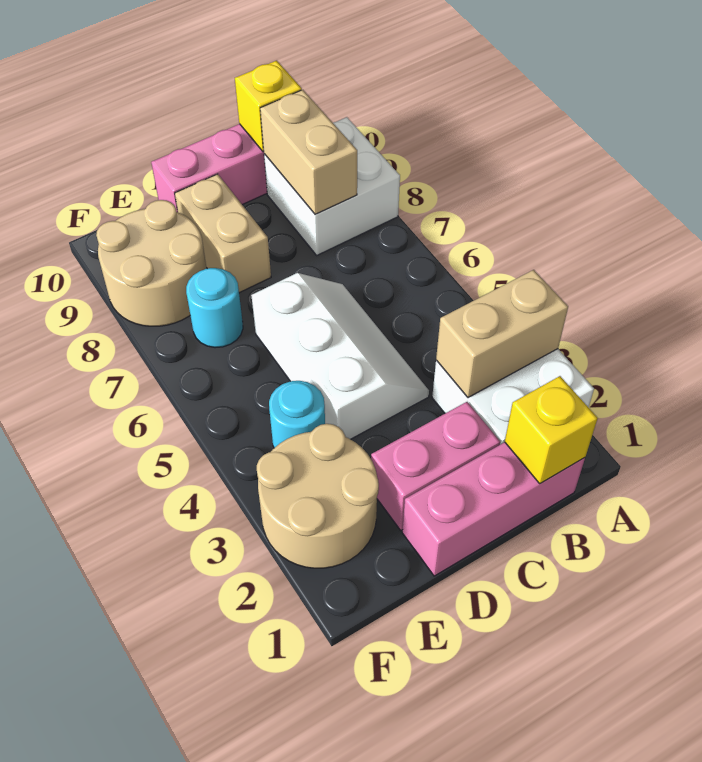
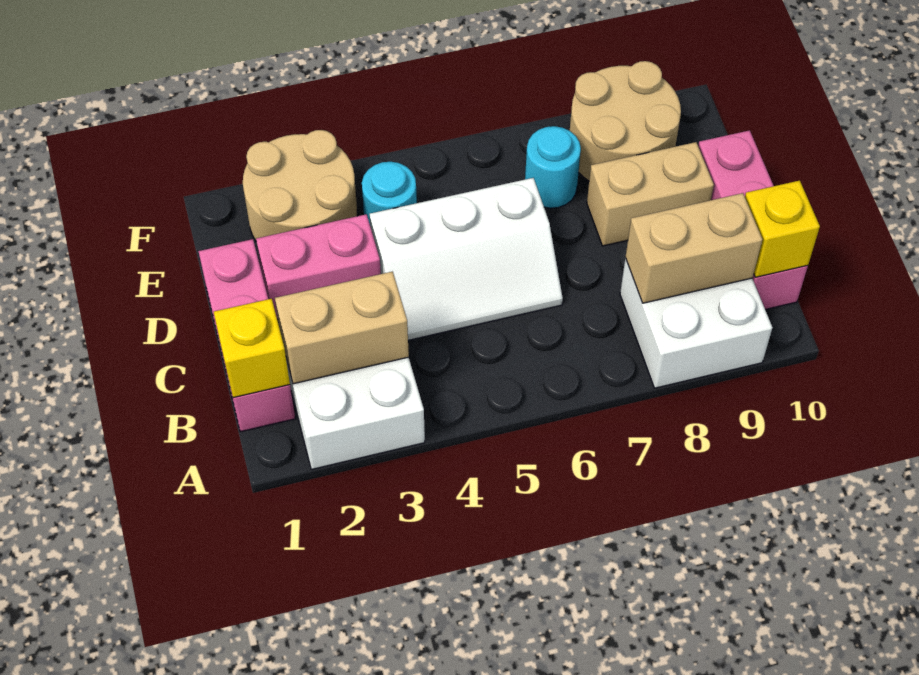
tan brick A3:B3 level 2 -> tan brick B2:B3 level 2
pink brick C2:D2 level 1 -> pink brick D2:D3 level 1

